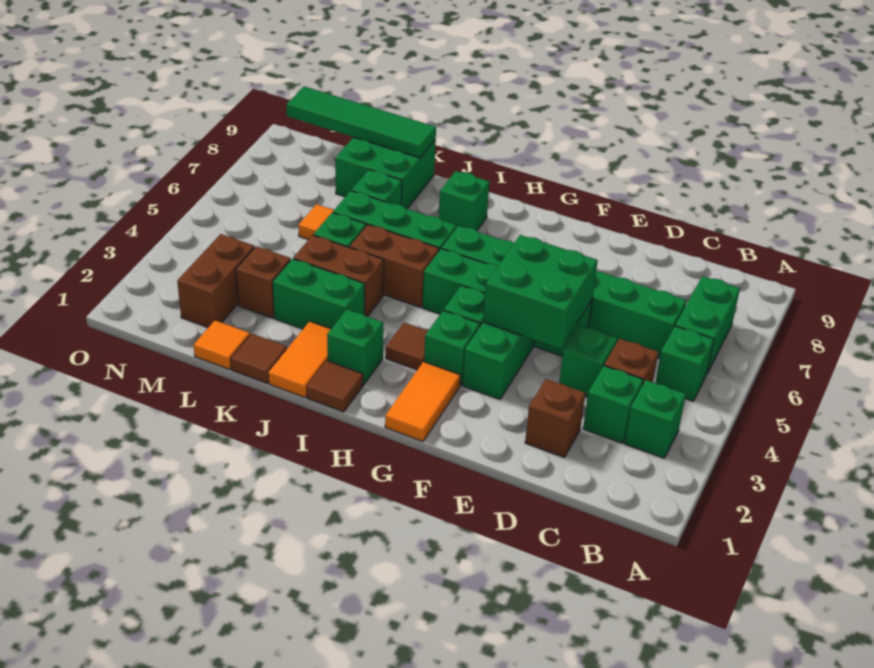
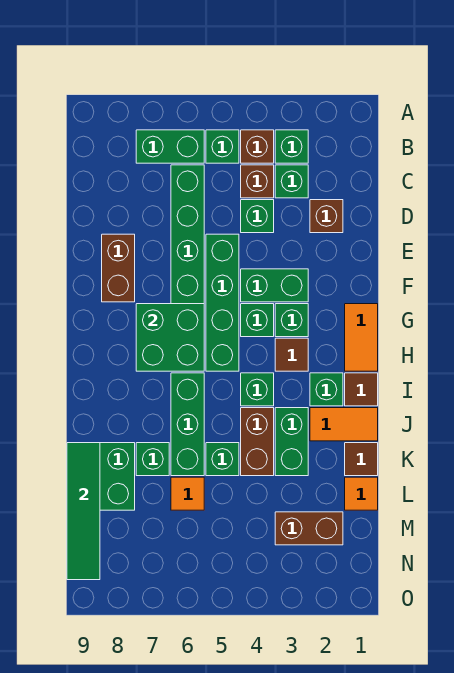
green brick E4:F5 level 2 -> green brick G6:H7 level 2
orange tile G1:G2 level 1 -> orange tile G1:H1 level 1
brown brick I5:J5 level 1 -> brown brick E8:F8 level 1
green brick I8 level 1 -> green brick I4 level 1
brown brick L3 level 1 -> brown brick B4 level 1

